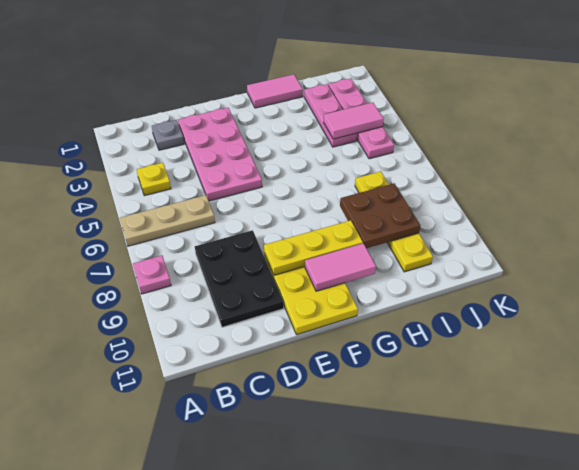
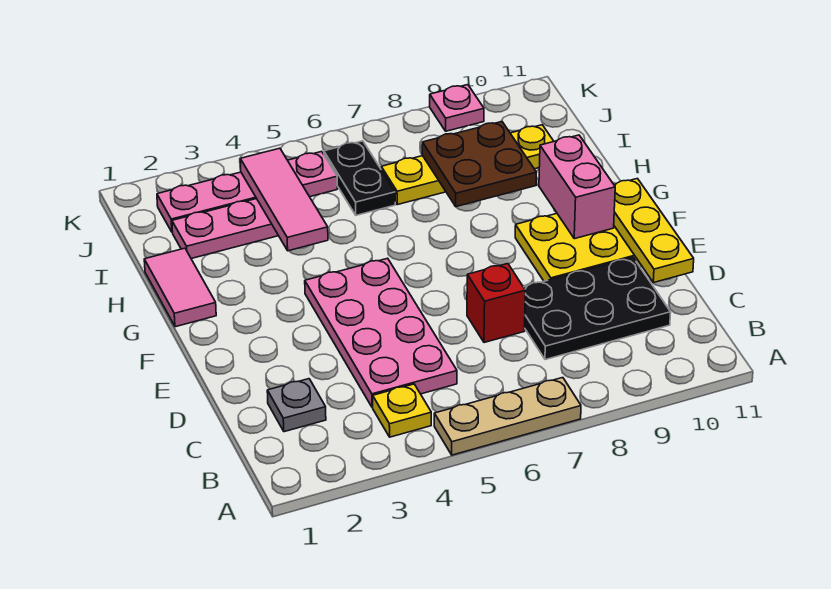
tan plate A6:C6 level 1 -> tan plate A5:A7 level 1
pink plate A8 level 1 -> pink plate K9 level 1
pink plate D2:E5 level 1 -> pink plate C4:F5 level 1
none -> red brick D7 level 1
yellow plate E9:G9 level 2 -> yellow plate D11:F11 level 2
pink tile F10:G10 level 2 -> pink brick F10:G10 level 2
pink tile I4:J4 level 2 -> pink tile H4:J4 level 2
none -> black plate I6:J6 level 1

